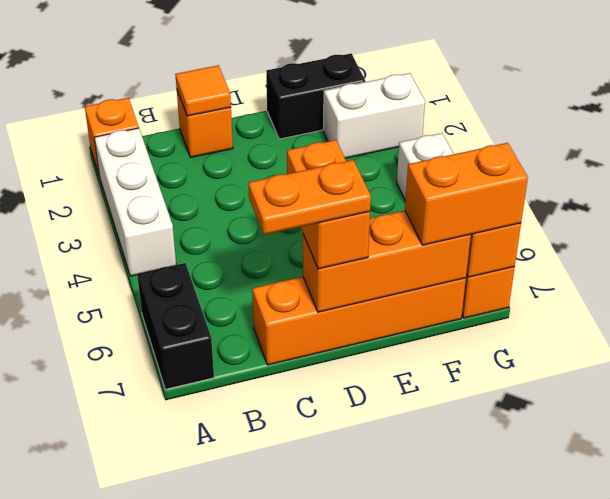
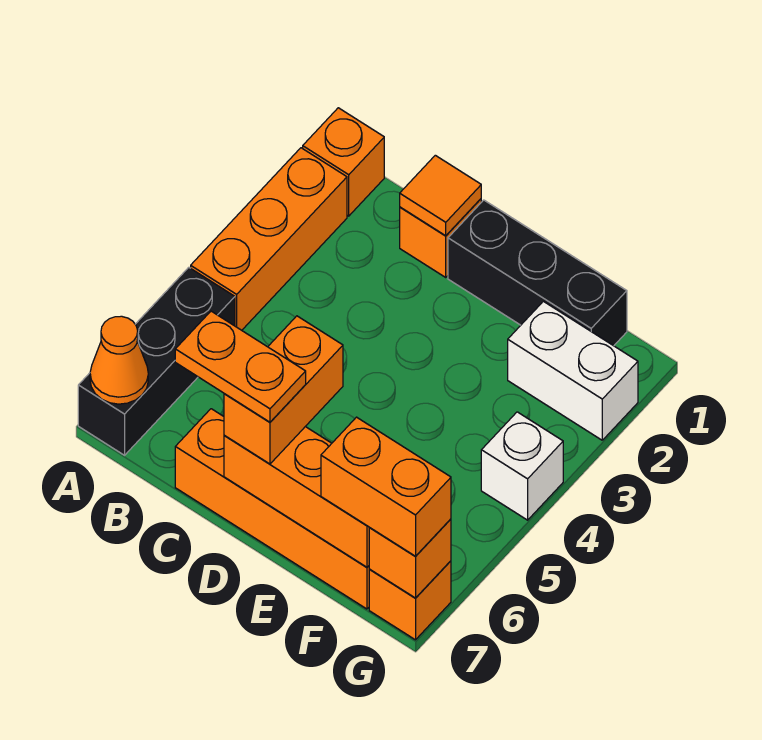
white brick A2:A4 level 1 -> orange brick A2:A4 level 1
black brick A6:A7 level 1 -> black brick A5:A7 level 1
none -> orange cone A7 level 2
black brick E1:F1 level 1 -> black brick D1:F1 level 1

